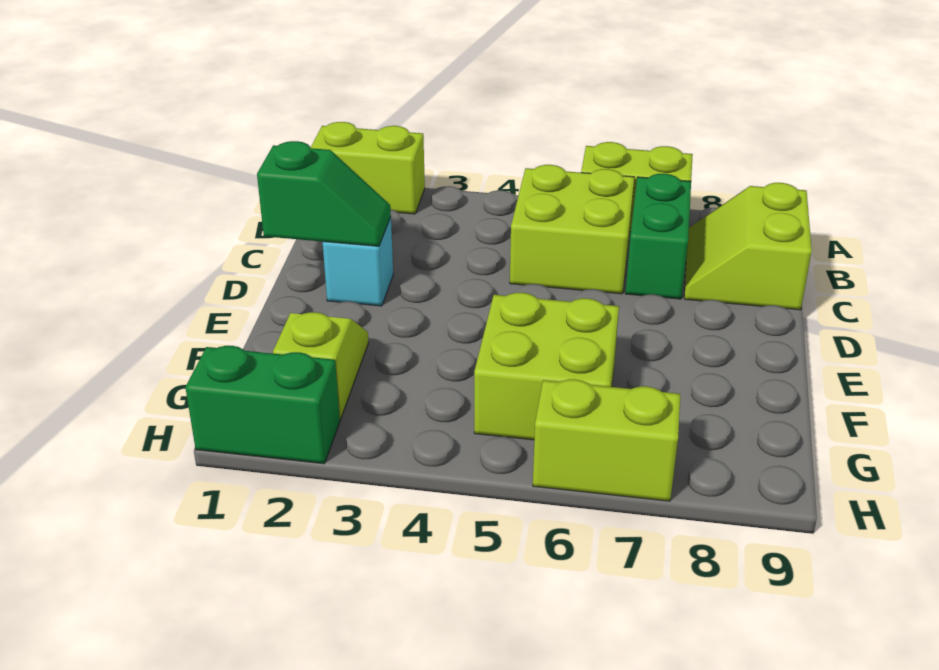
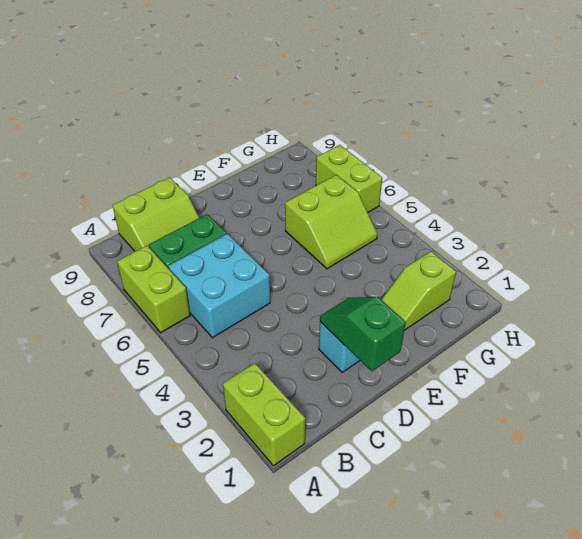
lime brick B5:C6 level 1 -> cyan brick B5:C6 level 1
lime brick F5:G6 level 1 -> lime slope F5:G6 level 1 top 6
green brick H1:H2 level 1 -> none

